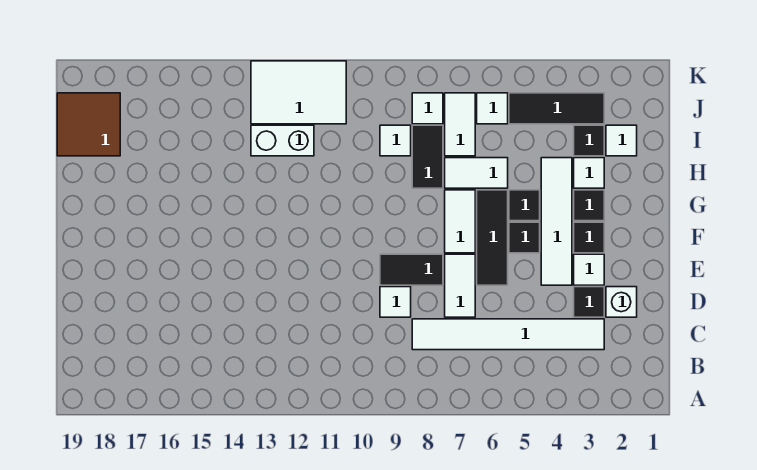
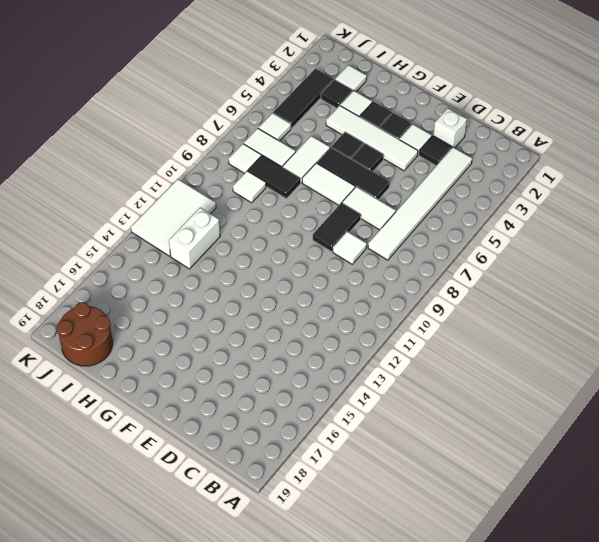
brown tile I18:J19 level 1 -> brown round brick I18:J19 level 1

